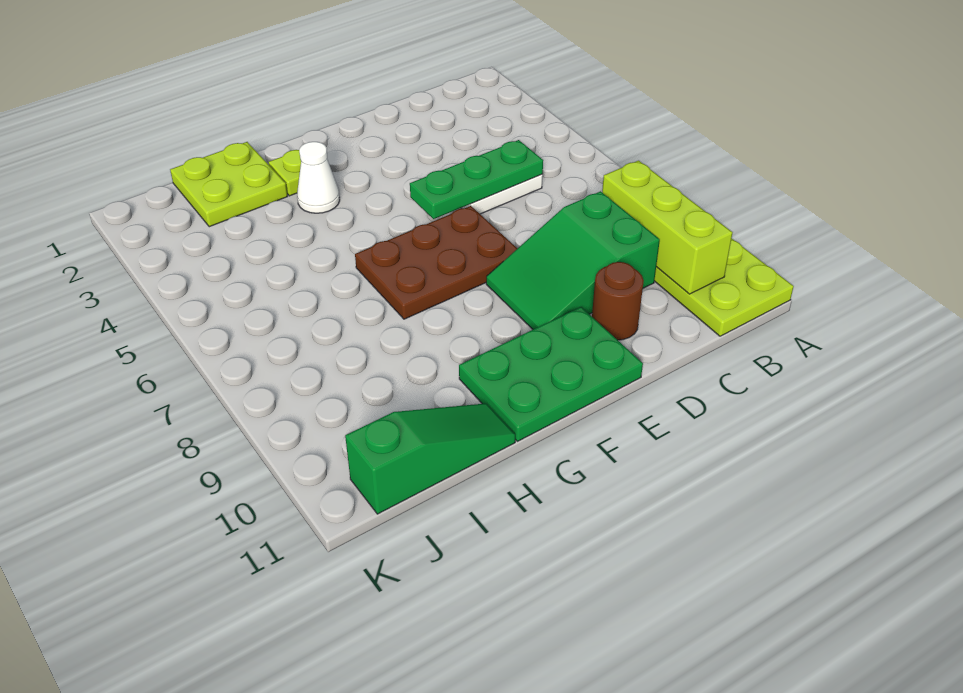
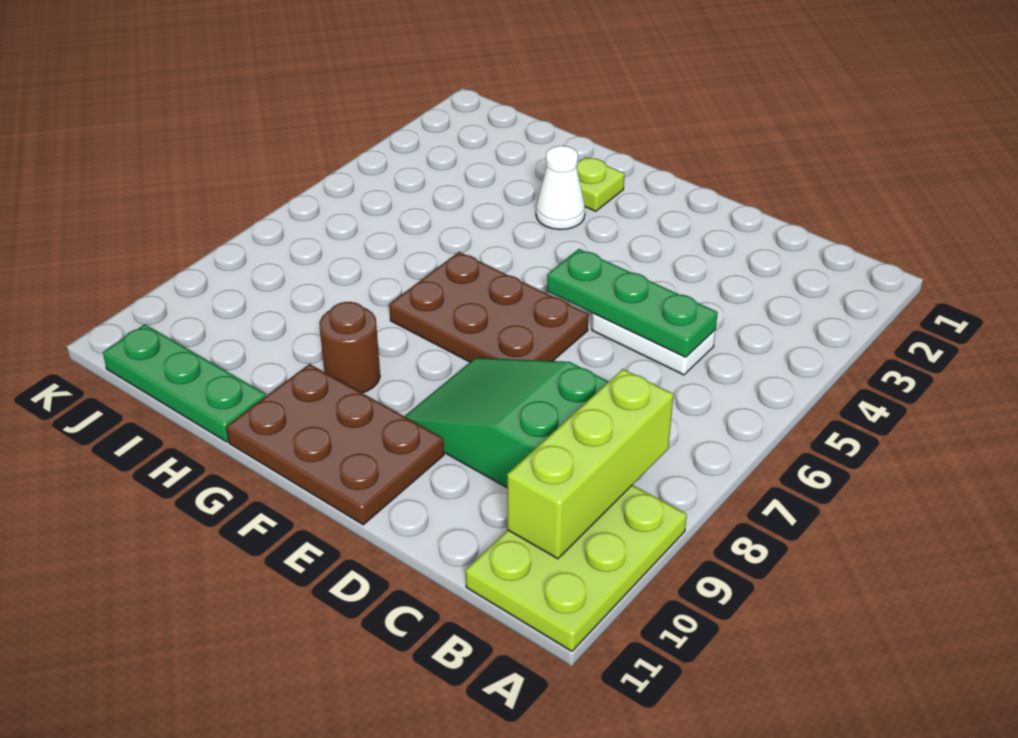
brown round brick D10 level 1 -> brown round brick G9 level 1
green plate E10:G11 level 1 -> brown plate E10:G11 level 1
lime plate H1:I2 level 1 -> none
green slope H11:J11 level 1 top J -> green plate H11:J11 level 1

